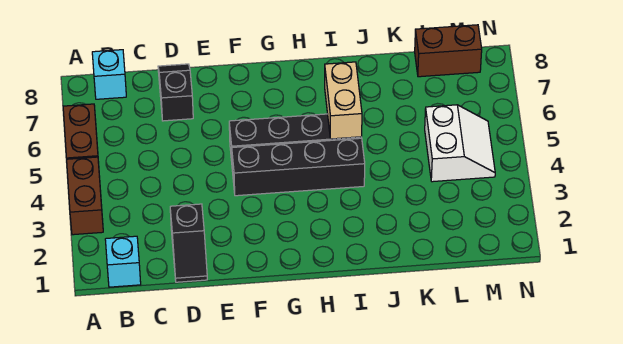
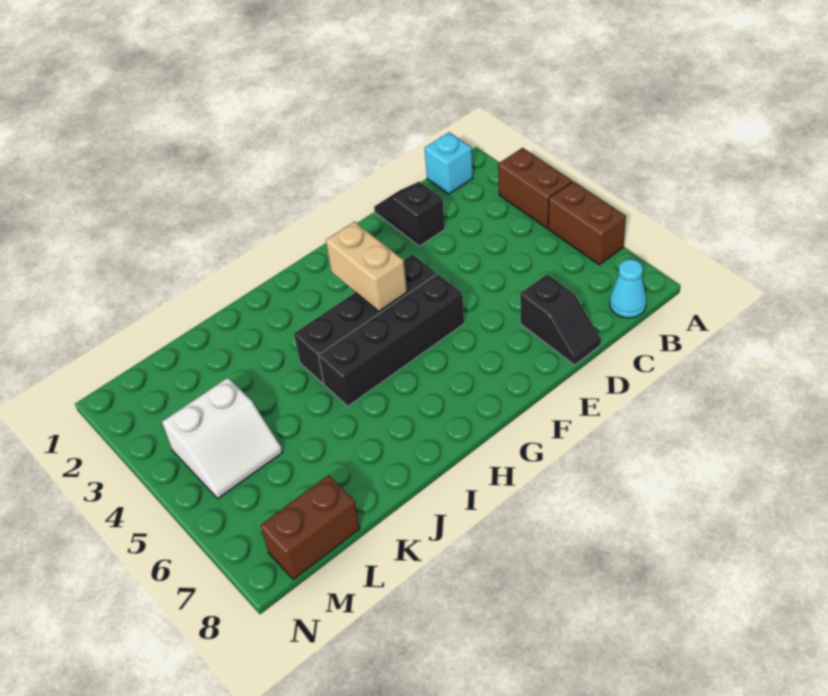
cyan brick B8 level 1 -> cyan cone B8 level 1
tan brick I5:I6 level 2 -> tan brick G3:G4 level 2
white slope L4:M5 level 1 top L -> white slope L4:M5 level 1 top 4

